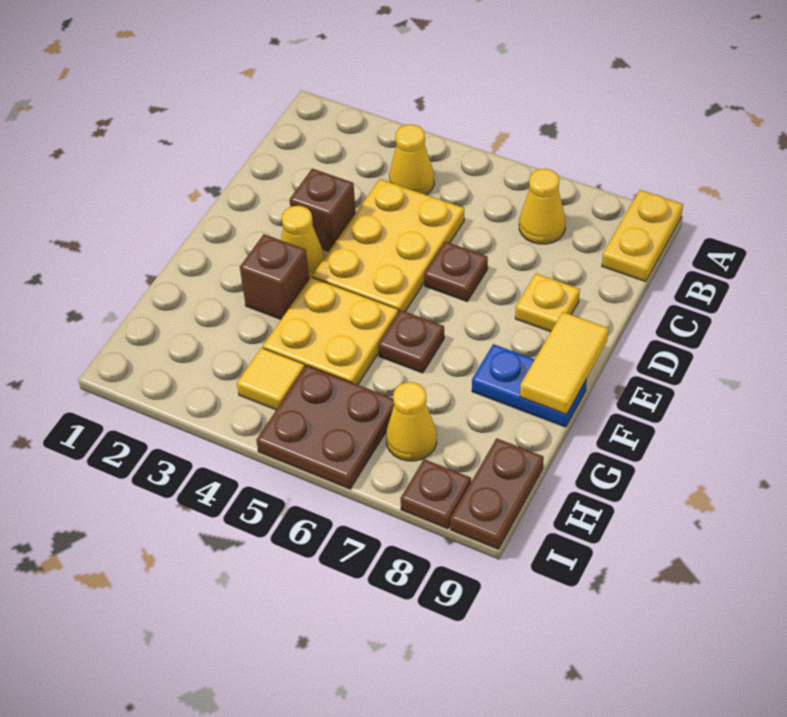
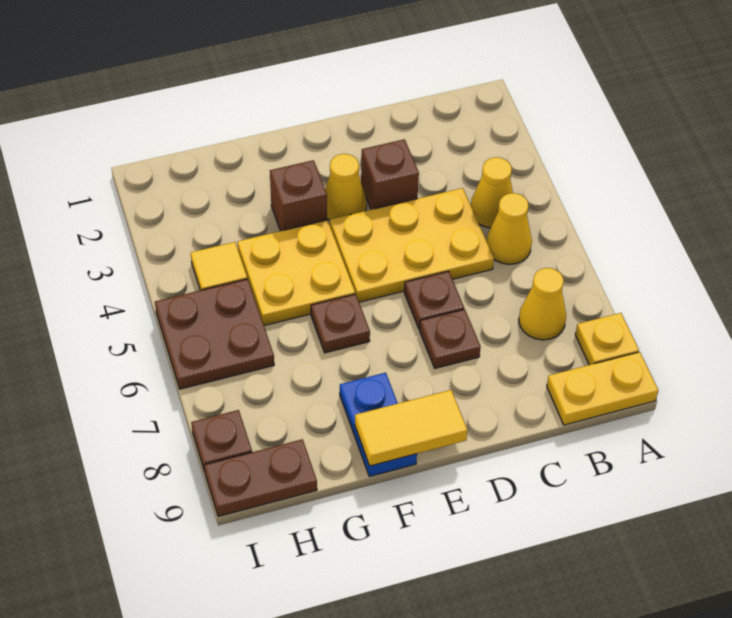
none -> brown plate D7 level 1
yellow plate D8 level 1 -> yellow plate A8 level 1
yellow cone H7 level 1 -> yellow cone B5 level 1

